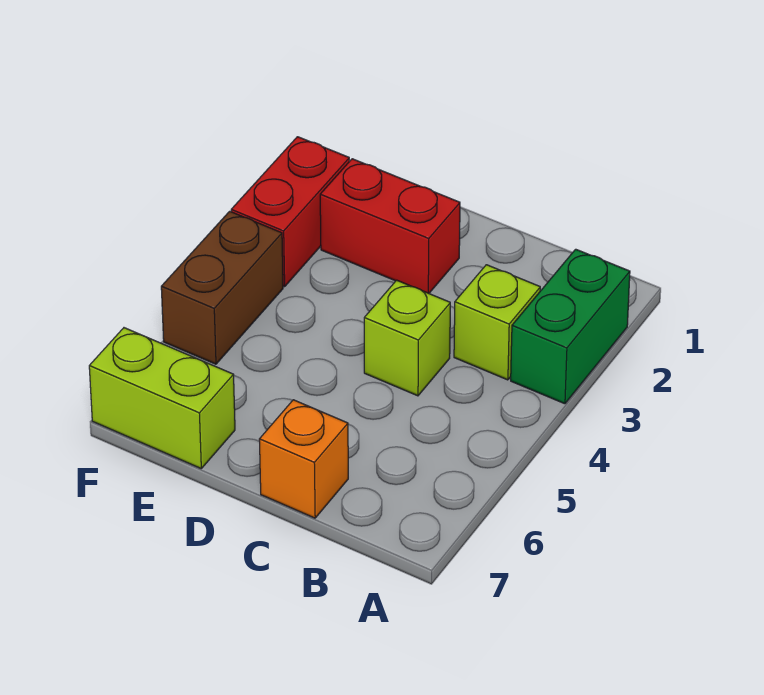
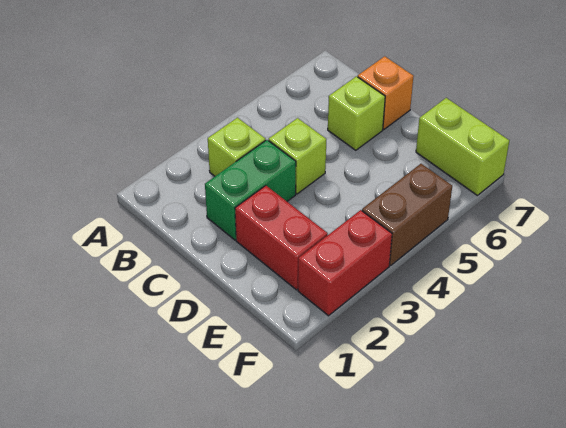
green brick A2:A3 level 1 -> green brick C2:C3 level 1
none -> lime brick C6 level 1

